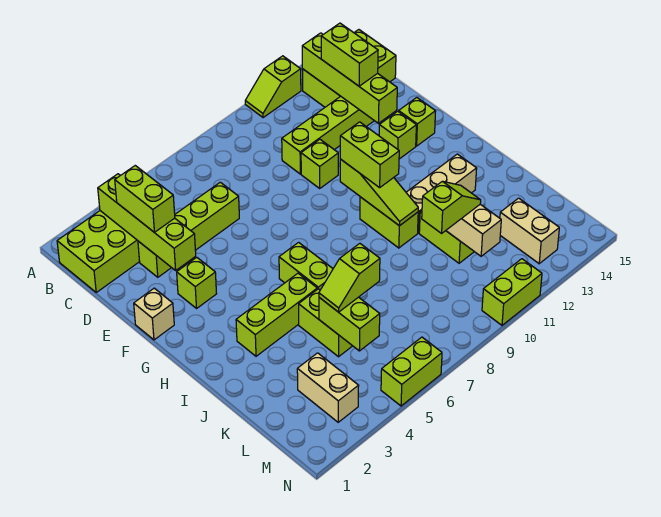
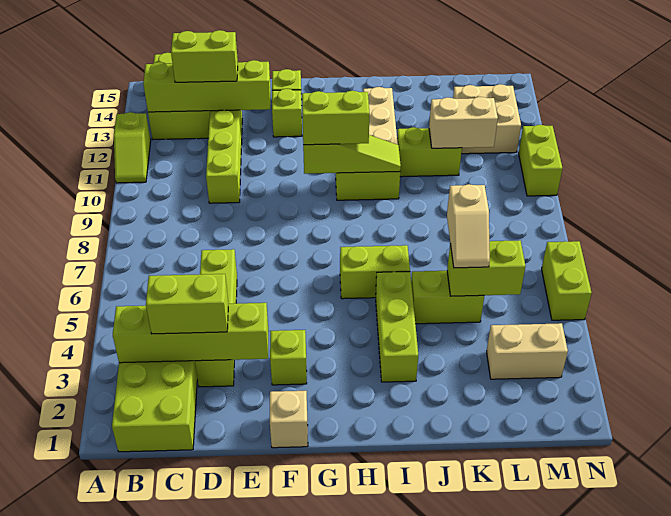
lime brick E10 level 1 -> none
lime slope K5:K6 level 3 top 6 -> tan slope K5:K6 level 3 top 6
lime slope K10:K11 level 3 top 10 -> none
tan brick L13:M13 level 1 -> tan brick L12:M13 level 1

